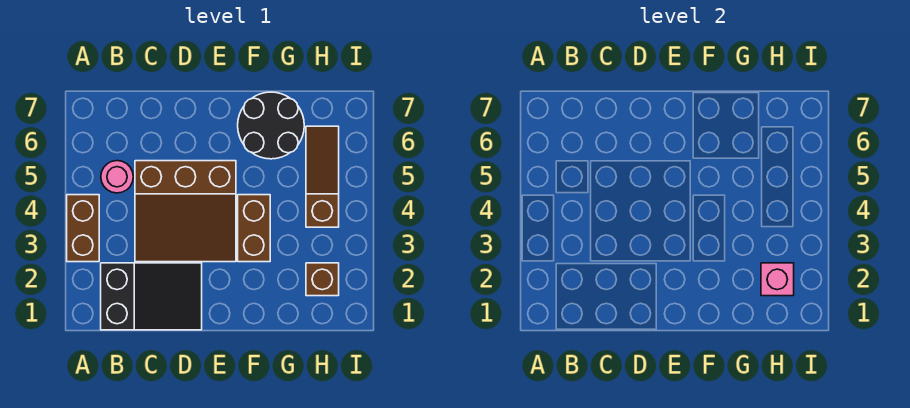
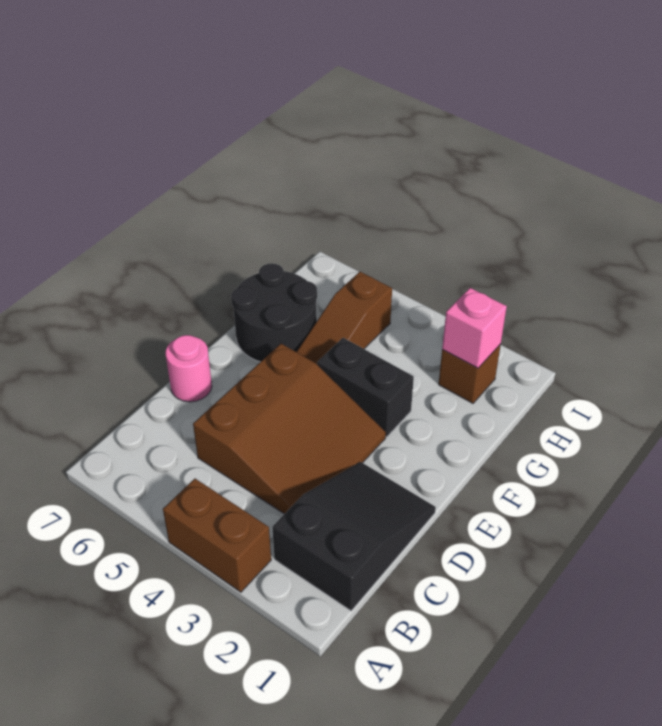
pink round brick B5 level 1 -> pink round brick D7 level 1
brown brick F3:F4 level 1 -> black brick F3:F4 level 1
brown slope H4:H6 level 1 top 4 -> brown slope F5:H5 level 1 top H

